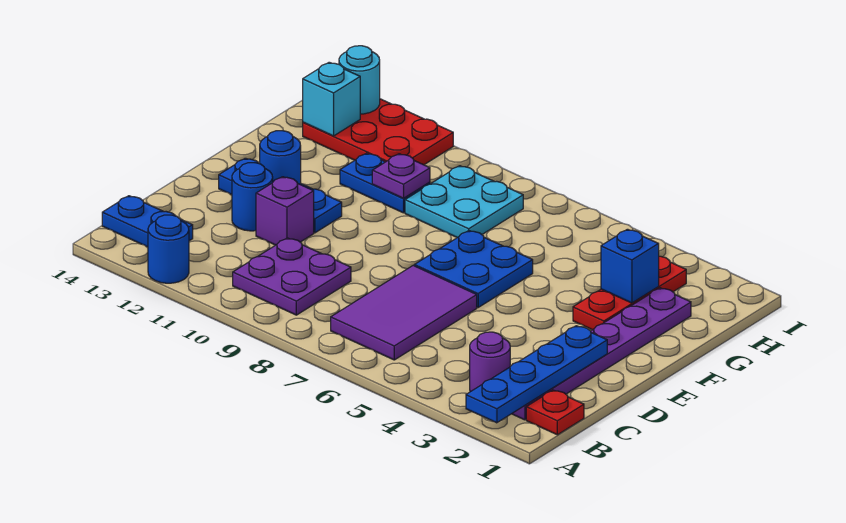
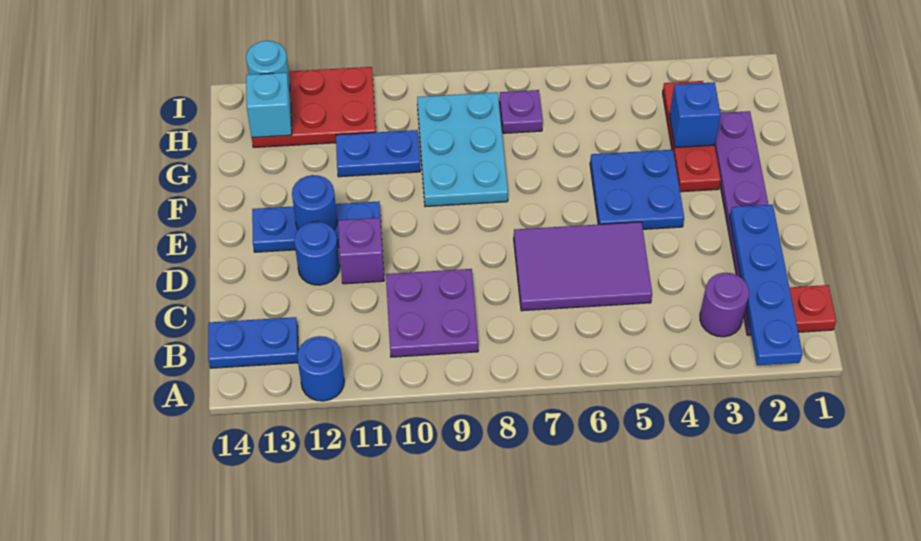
purple tile B6:D7 level 1 -> purple tile C5:D7 level 1
blue plate E6:F7 level 1 -> blue plate E4:F5 level 1
cyan plate G8:H9 level 1 -> cyan plate F8:H9 level 1
purple plate G10 level 2 -> purple plate H7 level 1

